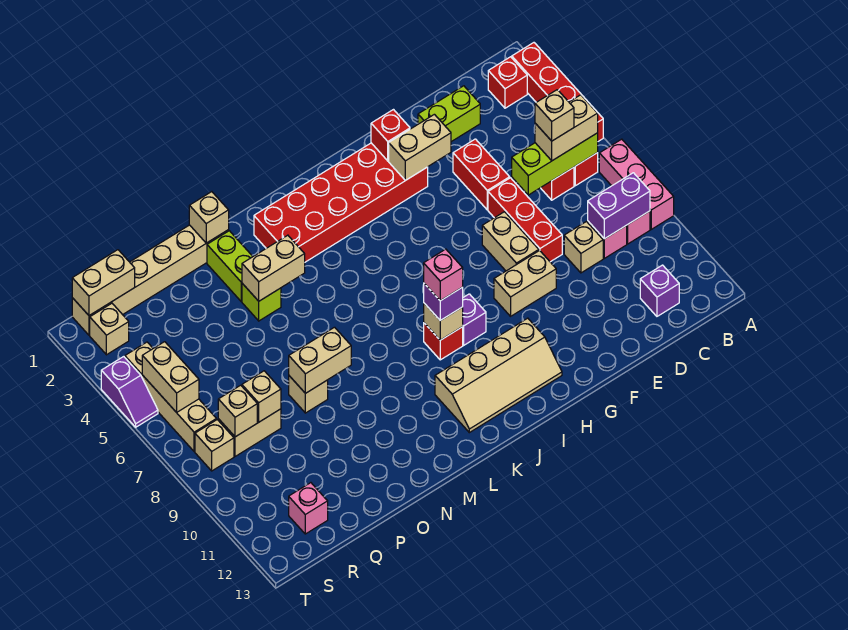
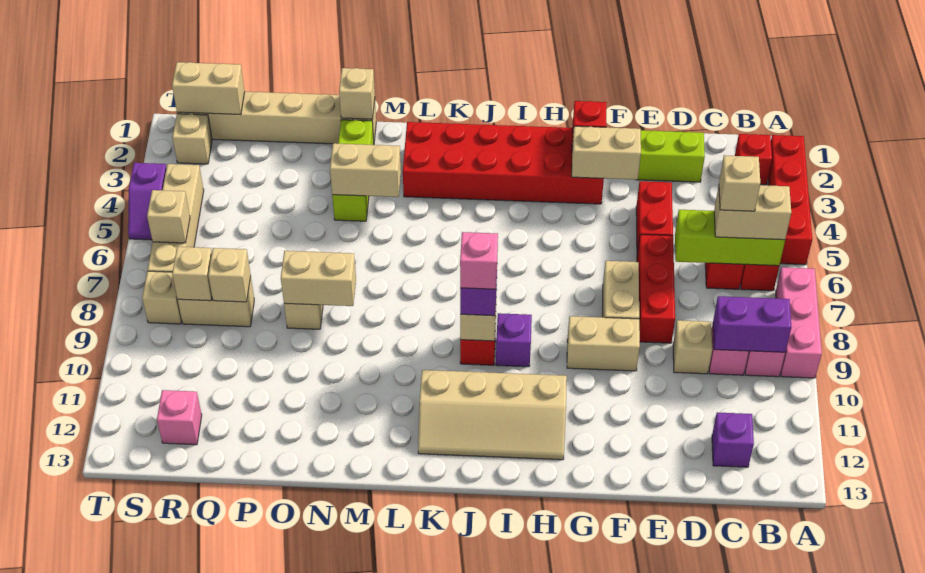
tan brick S5:S6 level 2 -> tan brick S6 level 2

